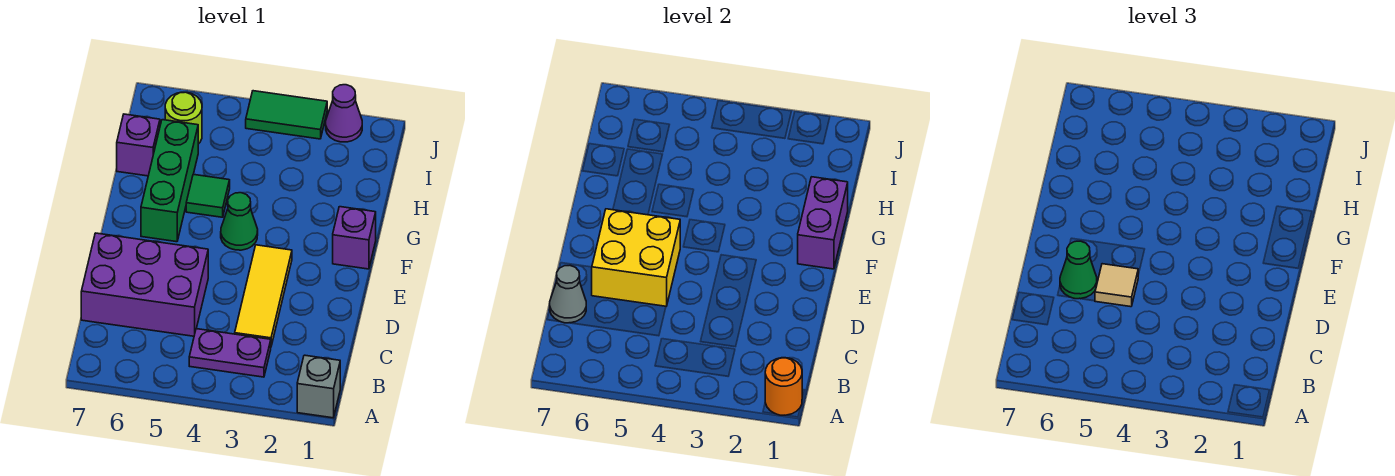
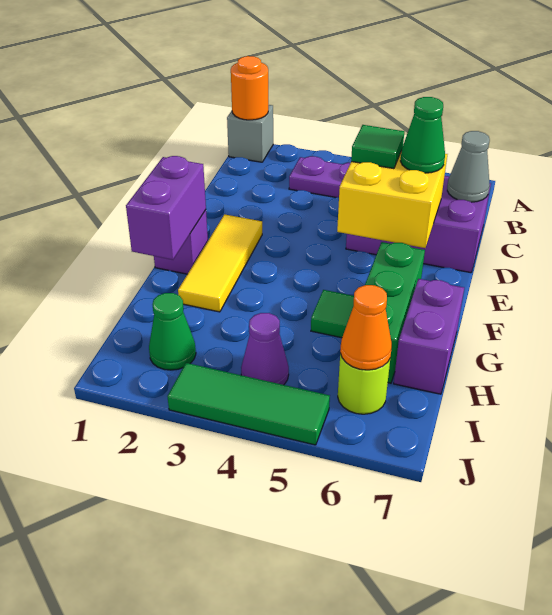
yellow tile C3:E3 level 1 -> yellow tile E2:G2 level 1
tan tile D5 level 3 -> green tile D5 level 3
green cone F4 level 1 -> green cone I2 level 1
purple brick H7 level 1 -> purple brick G7:H7 level 1
none -> orange cone I6 level 2
purple cone J2 level 1 -> purple cone I4 level 1
green tile J3:J4 level 1 -> green tile J3:J5 level 1

